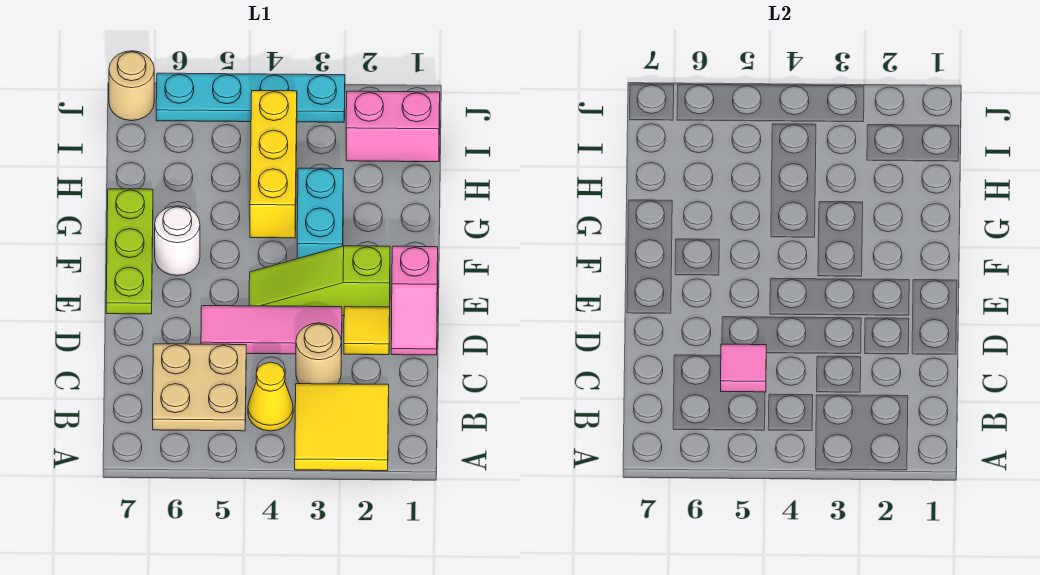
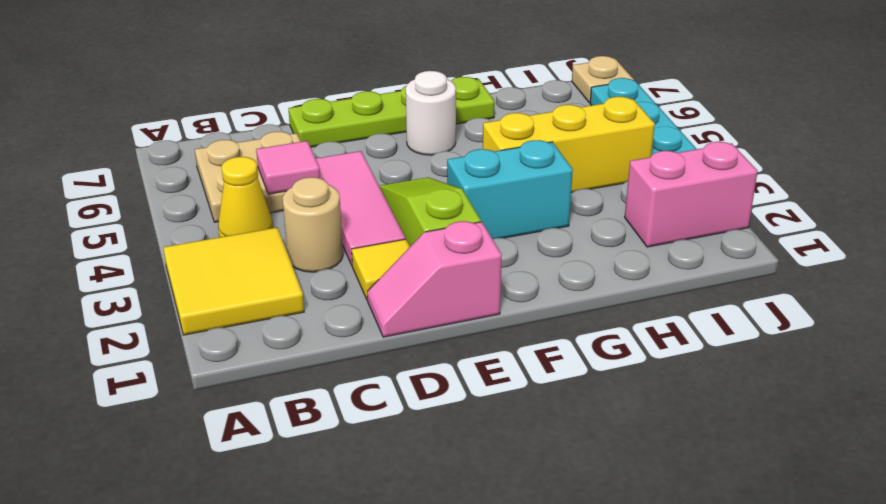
lime plate E7:G7 level 1 -> lime plate D7:G7 level 1
pink brick I1:I2 level 1 -> pink brick I2:J2 level 1
tan round brick J7 level 1 -> tan plate J7 level 1

